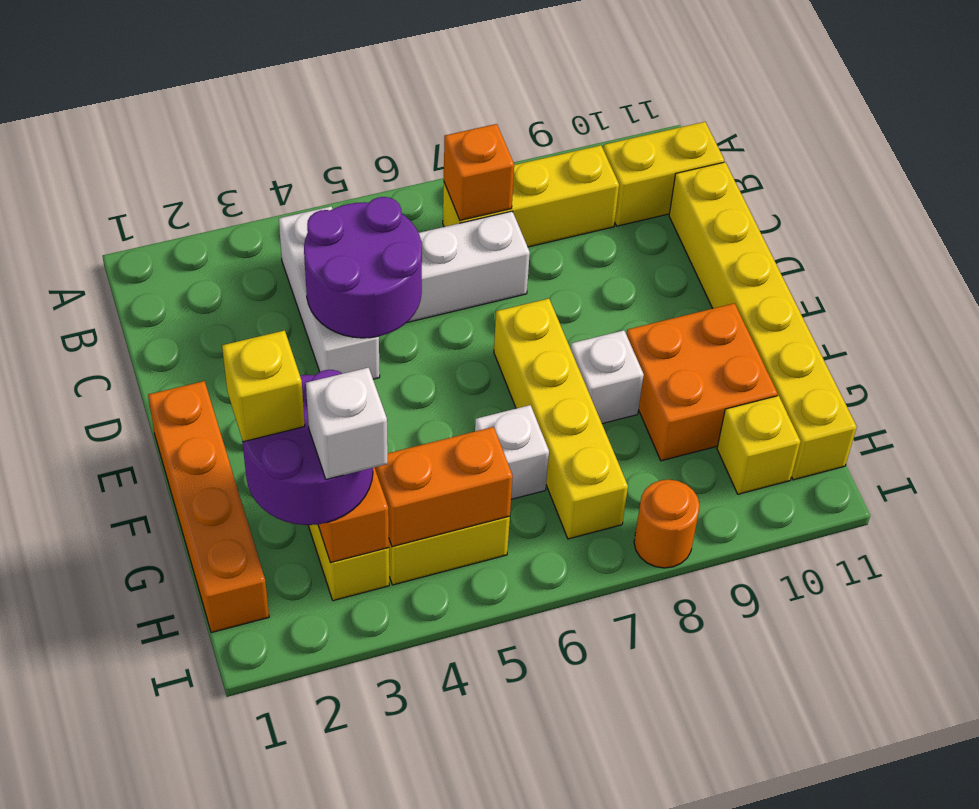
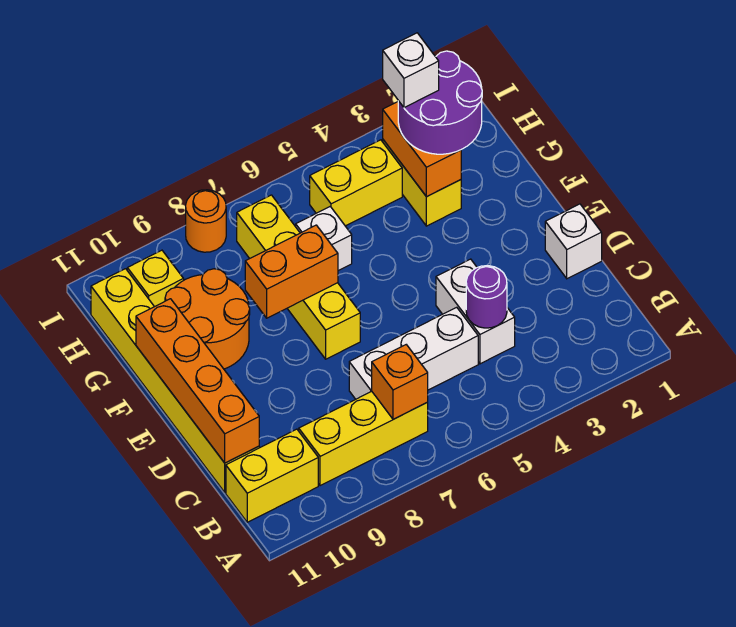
white brick B4:D4 level 1 -> white brick C4:D4 level 1
purple round brick C4:D5 level 2 -> purple round brick C4 level 2
orange brick E1:H1 level 1 -> orange brick C11:F11 level 2
white brick F8 level 1 -> white brick D1 level 1
orange brick F9:G10 level 1 -> orange round brick F9:G10 level 1
yellow brick G2 level 4 -> none
orange brick H4:H5 level 2 -> orange brick F7:F8 level 2

